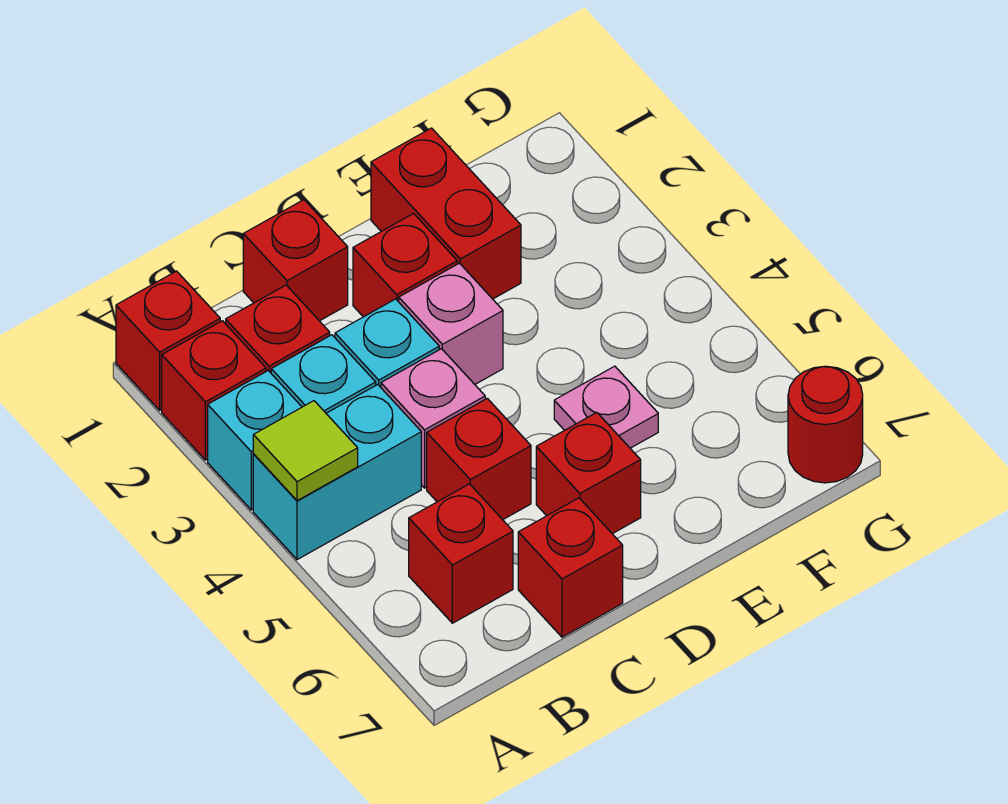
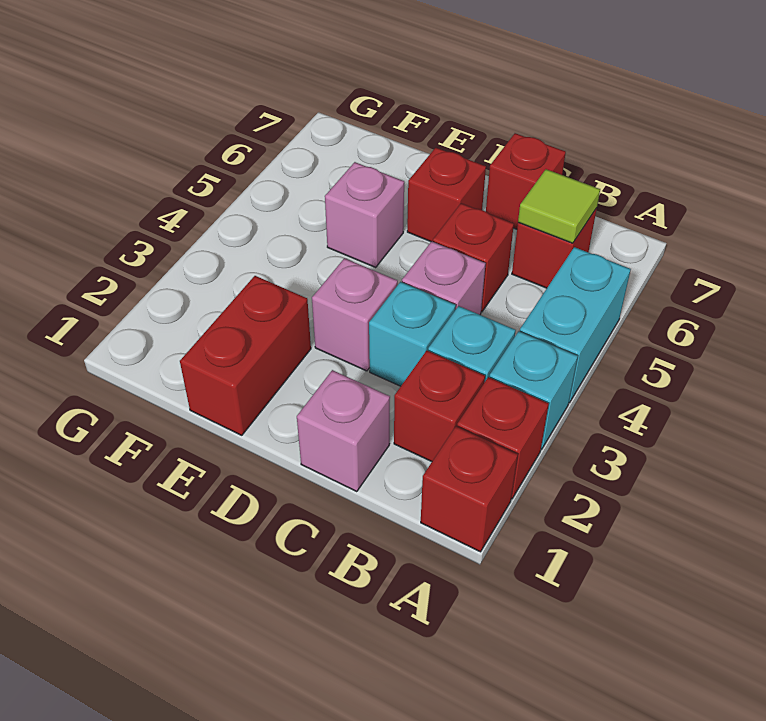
cyan brick A4:B4 level 1 -> cyan brick A4:A5 level 1
lime tile A4 level 2 -> lime tile B6 level 2
red brick C1 level 1 -> pink brick C1 level 1
red brick D2 level 1 -> none
pink plate E5 level 1 -> pink brick E5 level 1
red round brick G7 level 1 -> none

